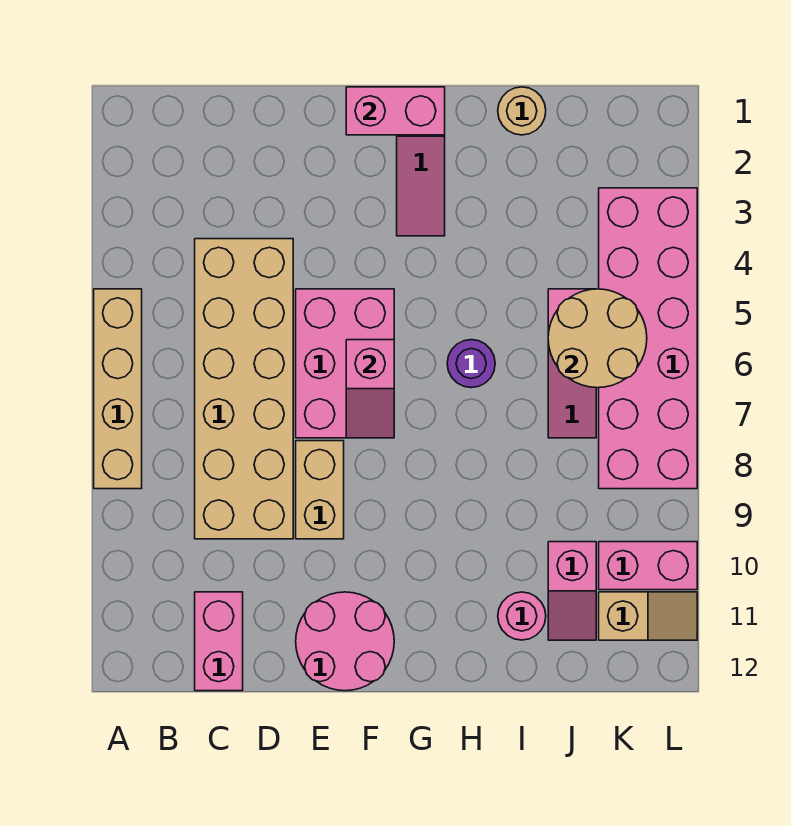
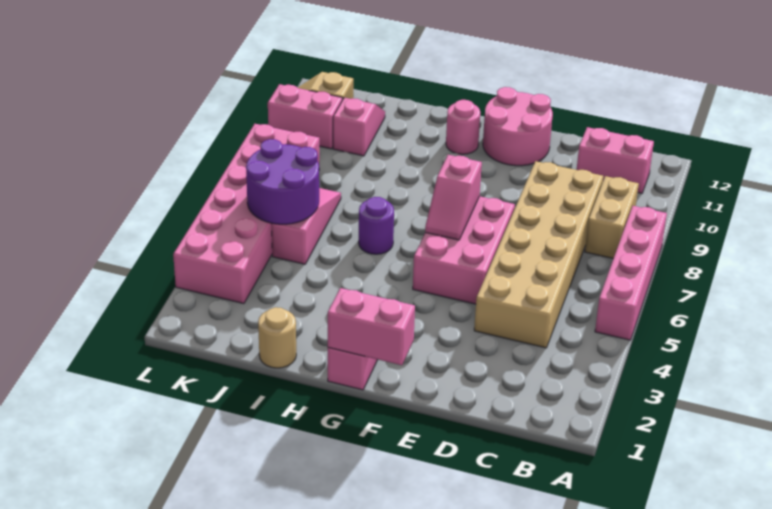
tan brick A5:A8 level 1 -> pink brick A5:A8 level 1
pink brick C11:C12 level 1 -> pink brick B11:C11 level 1
tan brick E8:E9 level 1 -> tan brick B8:B9 level 1
pink slope F6:F7 level 2 top 6 -> pink slope F6:F7 level 2 top 7
pink round brick I11 level 1 -> pink round brick G11 level 1
tan round brick J5:K6 level 2 -> purple round brick J5:K6 level 2

